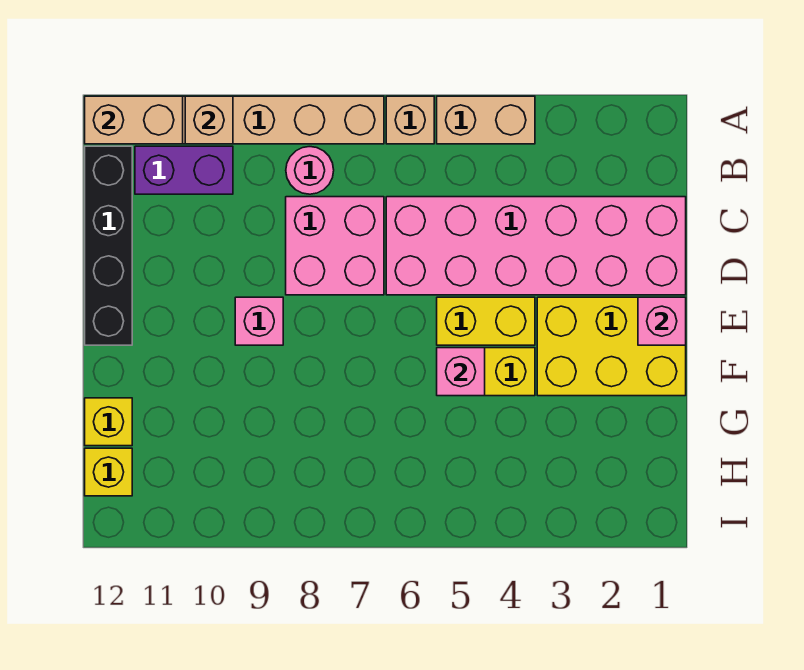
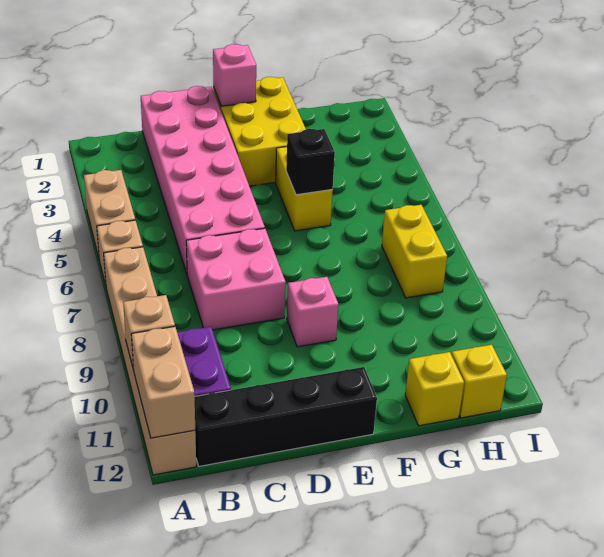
pink round brick B8 level 1 -> none
yellow brick E4:E5 level 1 -> yellow brick H7:H8 level 1
pink brick F5 level 2 -> black brick F5 level 2

